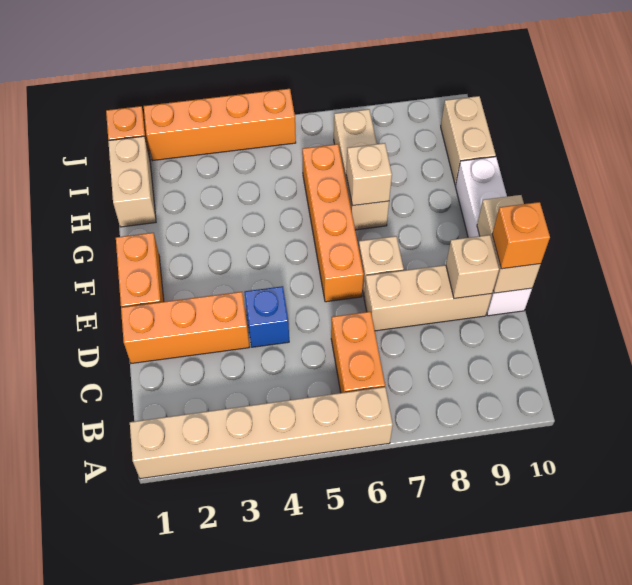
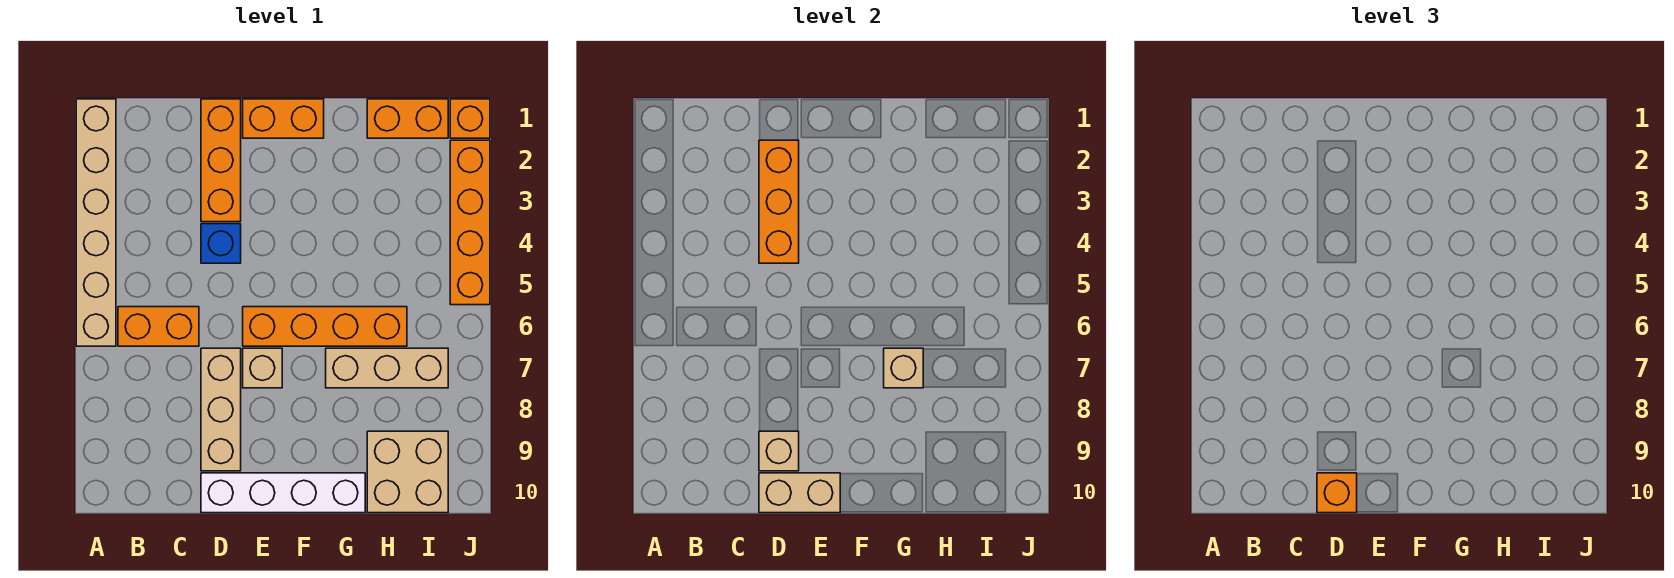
none -> orange brick D2:D4 level 2
tan brick H1:I1 level 1 -> orange brick H1:I1 level 1
tan brick H10:I10 level 1 -> tan brick H9:I10 level 1

